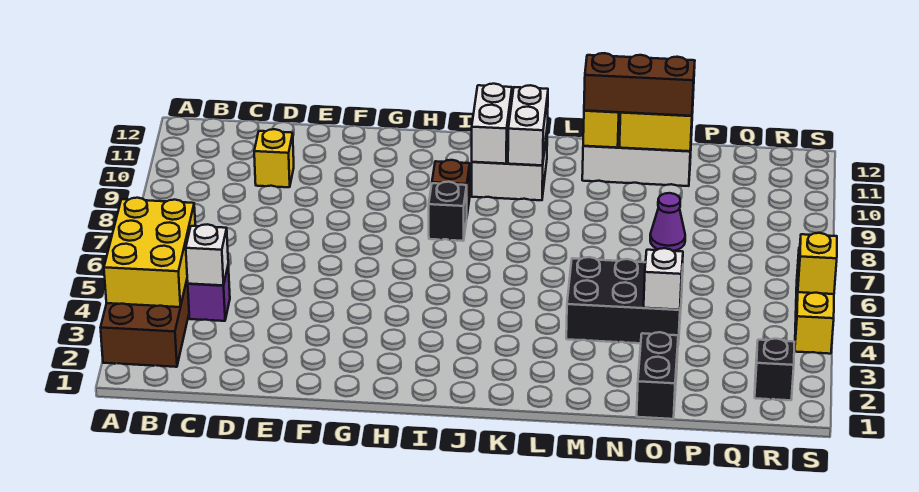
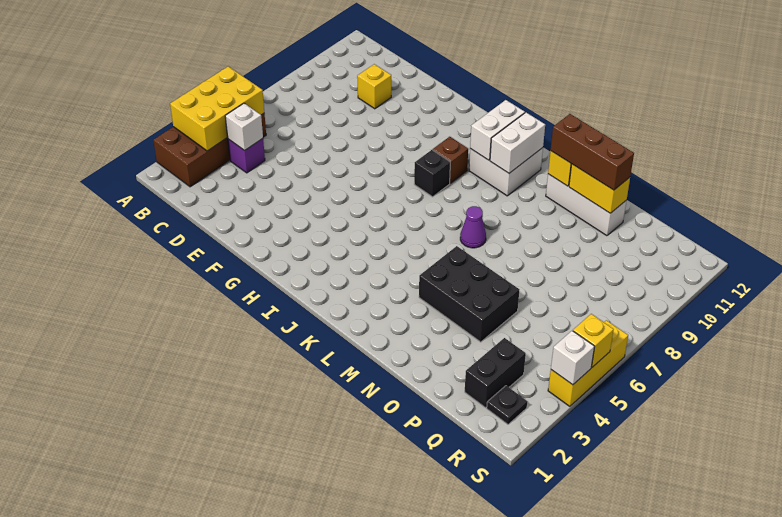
black brick O1:O2 level 1 -> black brick Q2:Q3 level 1
white brick O4 level 2 -> white brick S4 level 2
purple cone O8 level 1 -> purple cone L7 level 1
black brick R2 level 1 -> black plate R2 level 1

